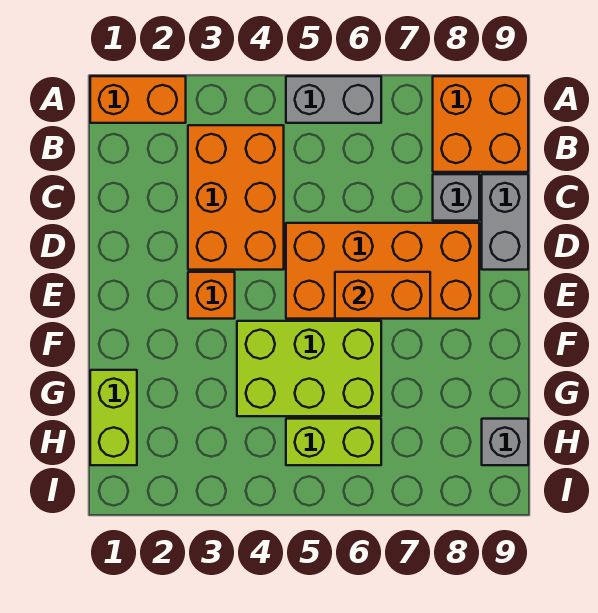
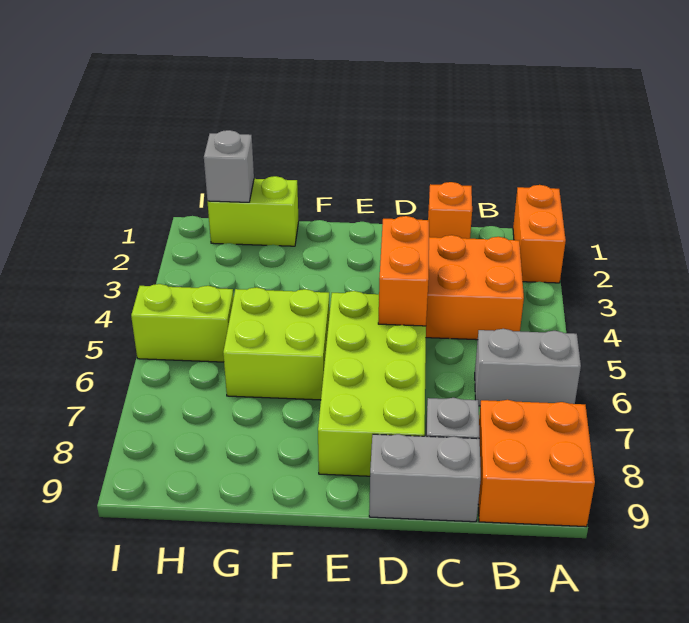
grey brick A5:A6 level 1 -> grey brick A6:B6 level 1
orange brick D5:E8 level 1 -> lime brick D5:E8 level 1
orange brick E3 level 1 -> orange brick C1 level 1
orange brick E6:E7 level 2 -> orange brick D4:D5 level 2
lime brick F4:G6 level 1 -> lime brick F5:G6 level 1
lime brick H5:H6 level 1 -> lime brick H5:I5 level 1
grey brick H9 level 1 -> grey brick H1 level 2

